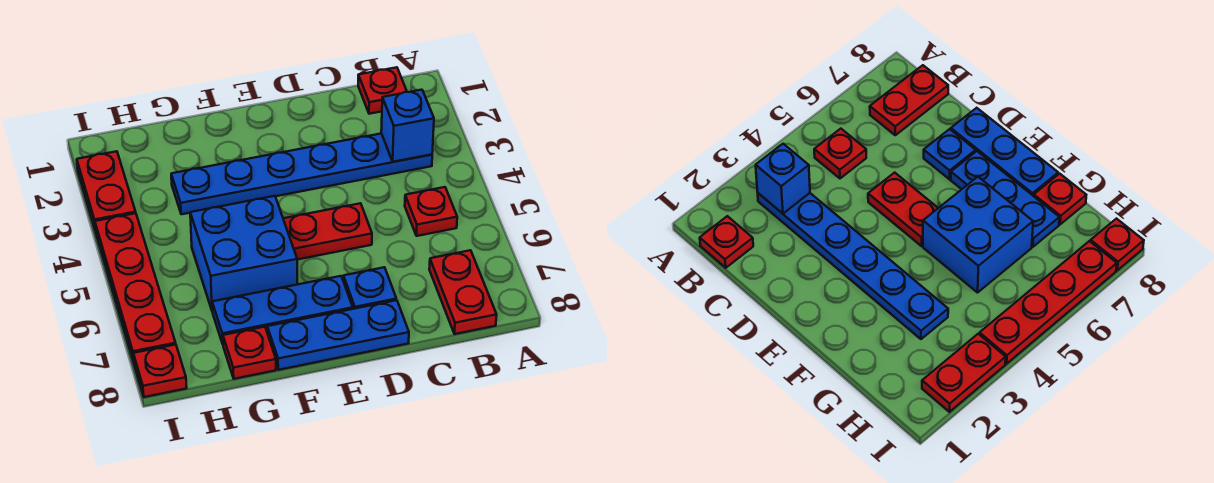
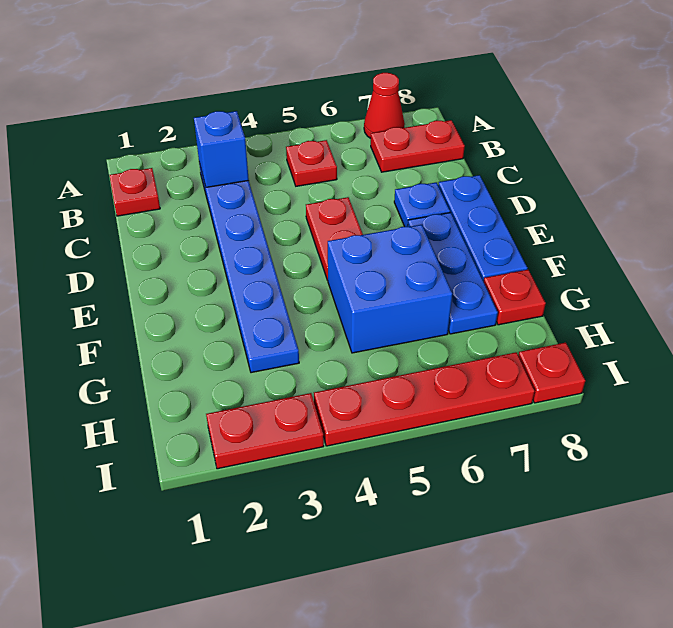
none -> red cone A7 level 1

